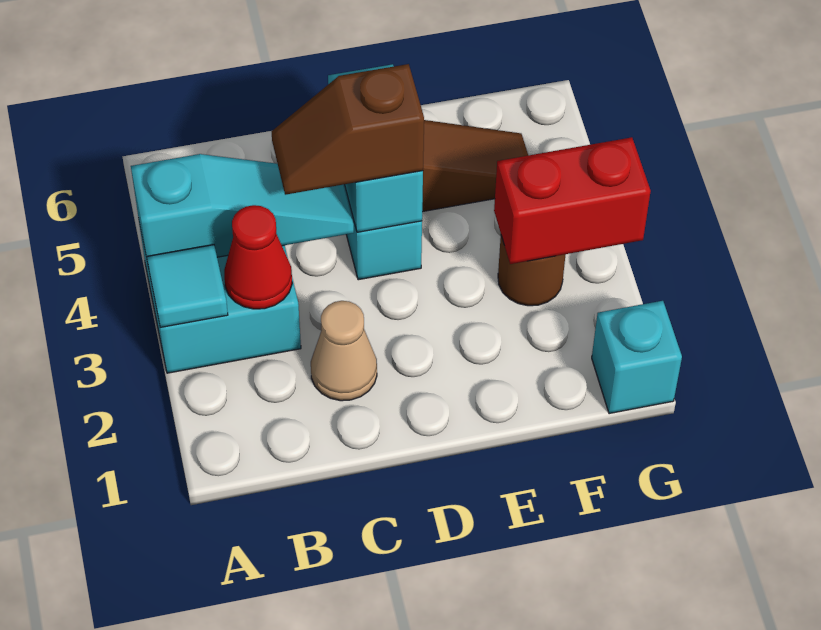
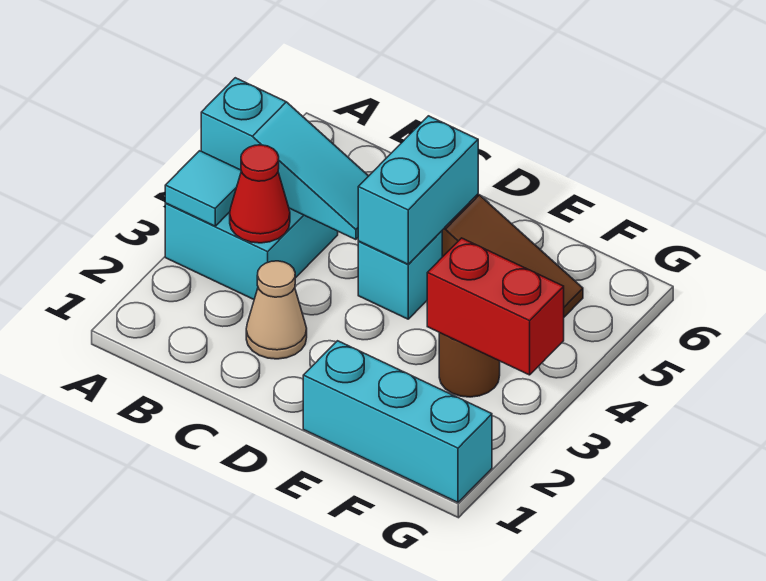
brown slope C4:D4 level 3 top D -> none
cyan brick G1 level 1 -> cyan brick E1:G1 level 1

